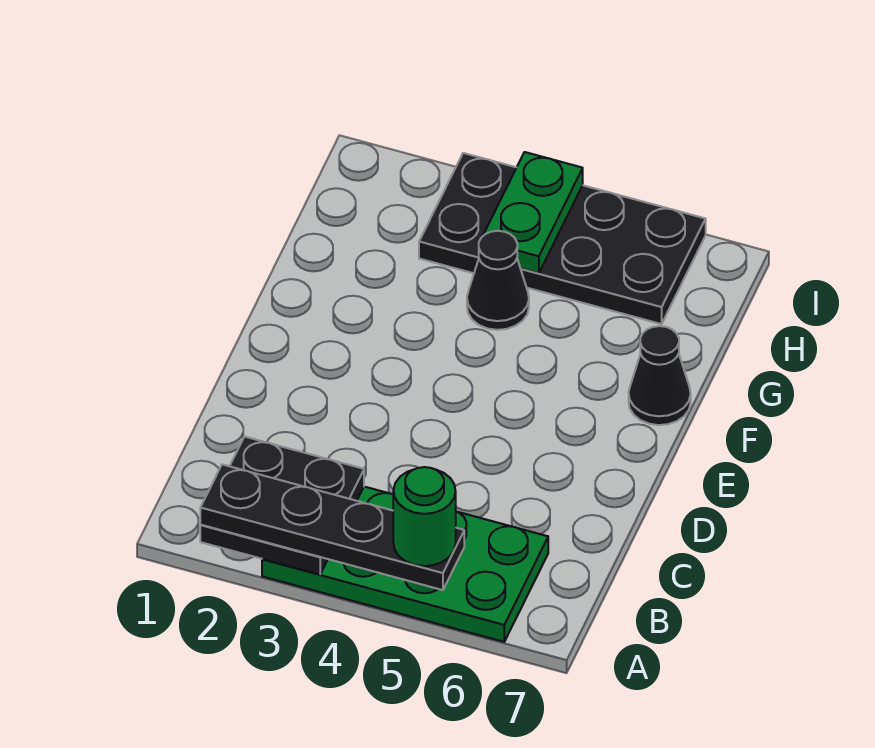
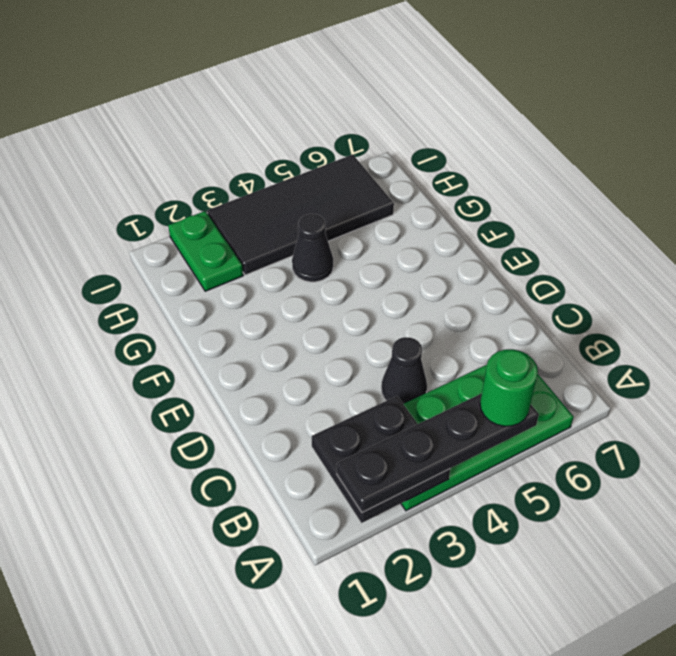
black cone F7 level 1 -> black cone C4 level 1
black plate H3:I6 level 1 -> black tile H3:I6 level 1
green plate H4:I4 level 2 -> green plate H2:I2 level 1

